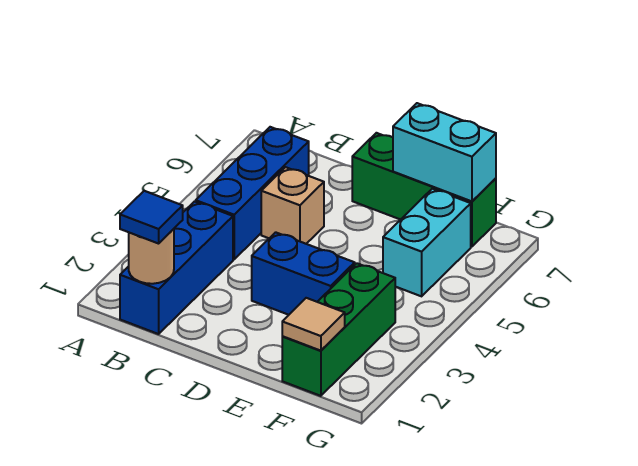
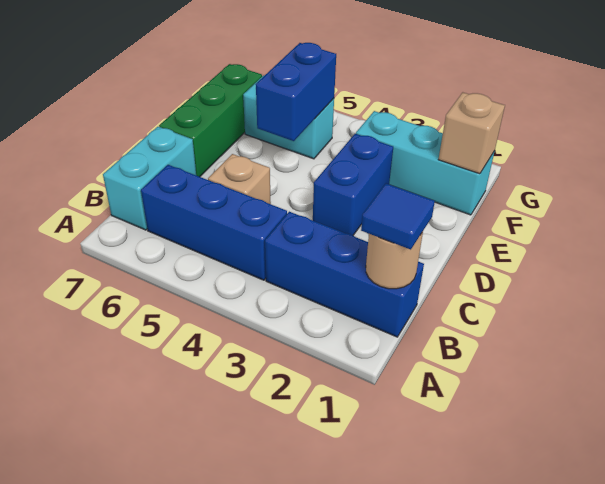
none -> blue brick E5:F5 level 2
cyan brick E7:F7 level 2 -> cyan brick B7:C7 level 1
green brick F1:F3 level 1 -> cyan brick F1:F3 level 1
tan tile F1 level 2 -> tan brick F1 level 2

